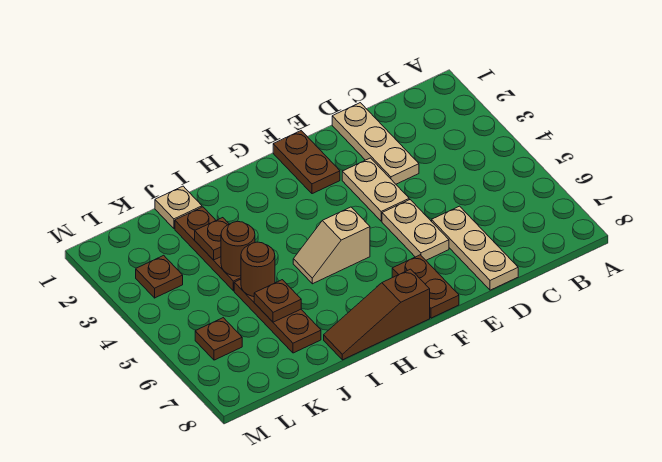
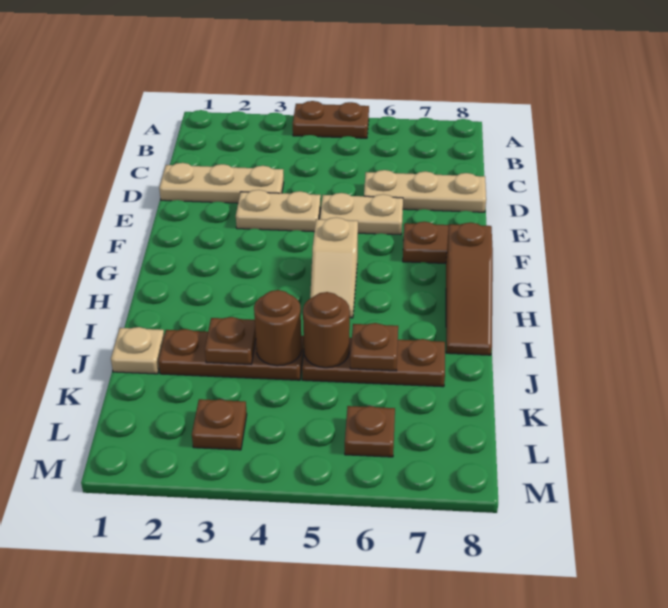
brown plate F1:F2 level 1 -> brown plate A4:A5 level 1

